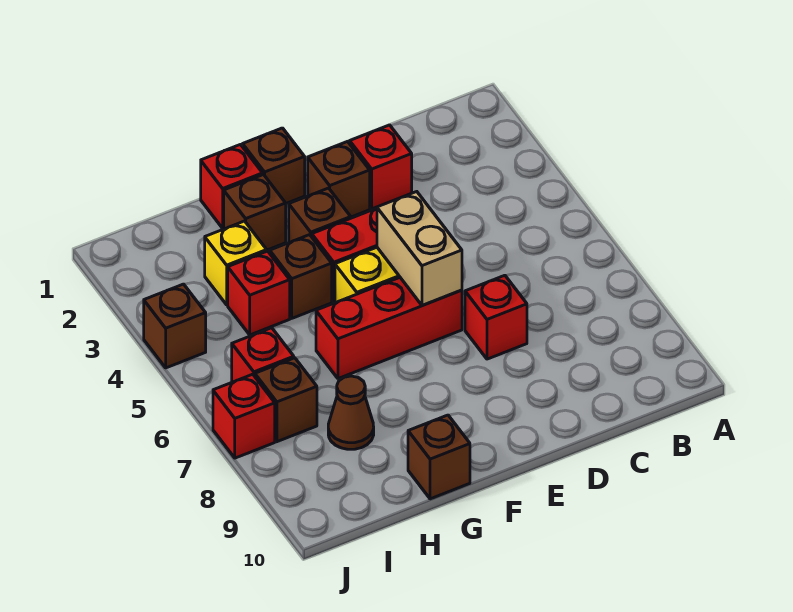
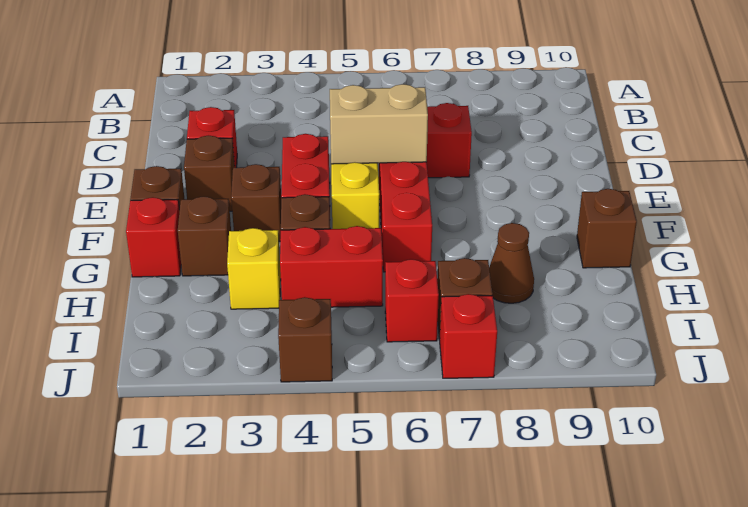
red brick H4 level 1 -> red brick H4:H5 level 1

